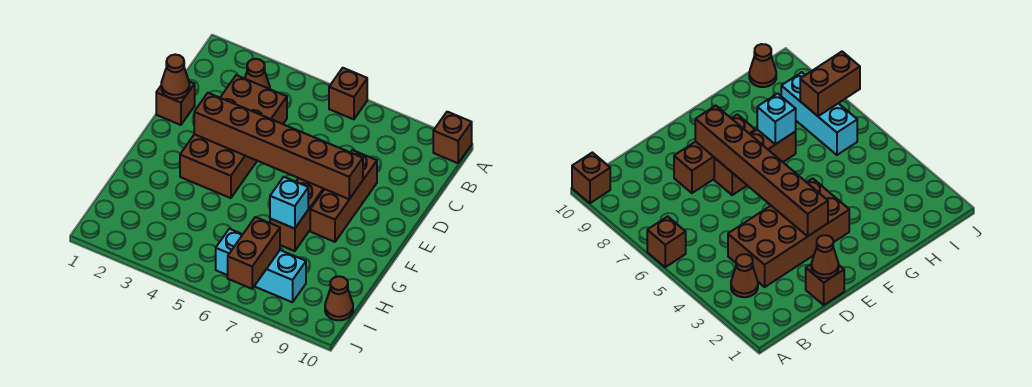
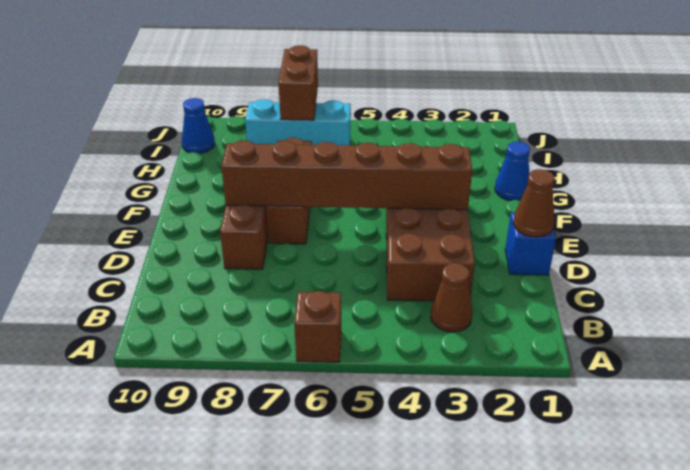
brown brick A10 level 1 -> none
brown brick D1 level 1 -> blue brick D1 level 1
none -> blue cone G1 level 1
cyan brick G7 level 2 -> none
brown cone I10 level 1 -> blue cone I10 level 1

